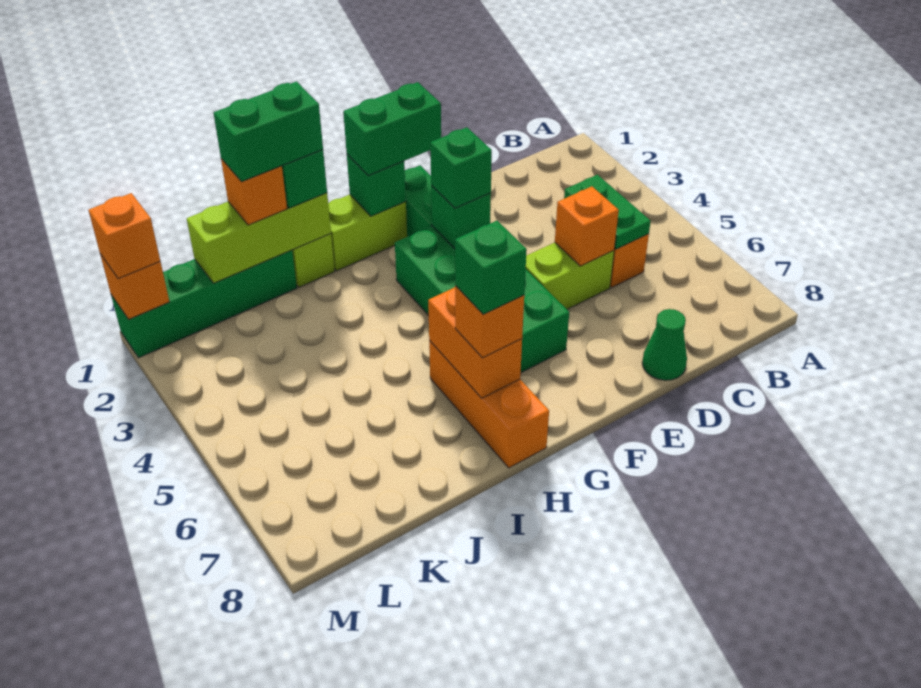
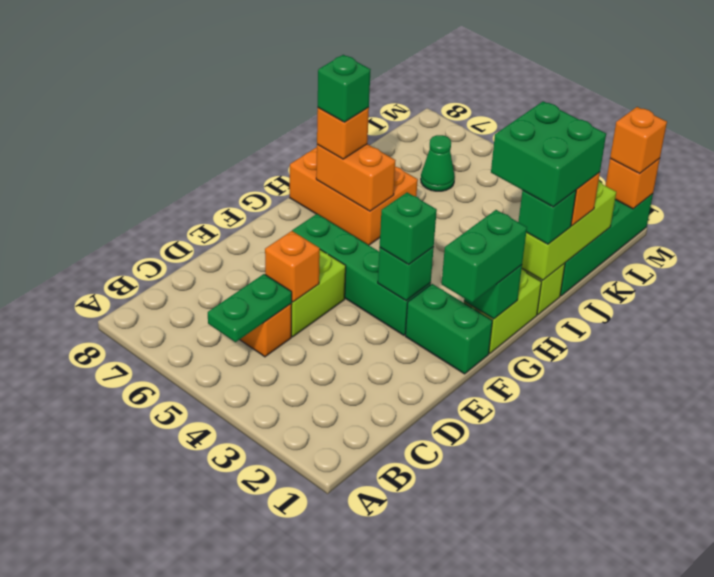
green plate C4:C5 level 2 -> green plate B5:C5 level 2
green cone D8 level 1 -> green cone K6 level 1
green brick F3:G6 level 1 -> green brick F3:F6 level 1
orange brick H6:H8 level 1 -> orange brick H6:I8 level 1
green brick I1:J1 level 4 -> green brick I1:J2 level 4

